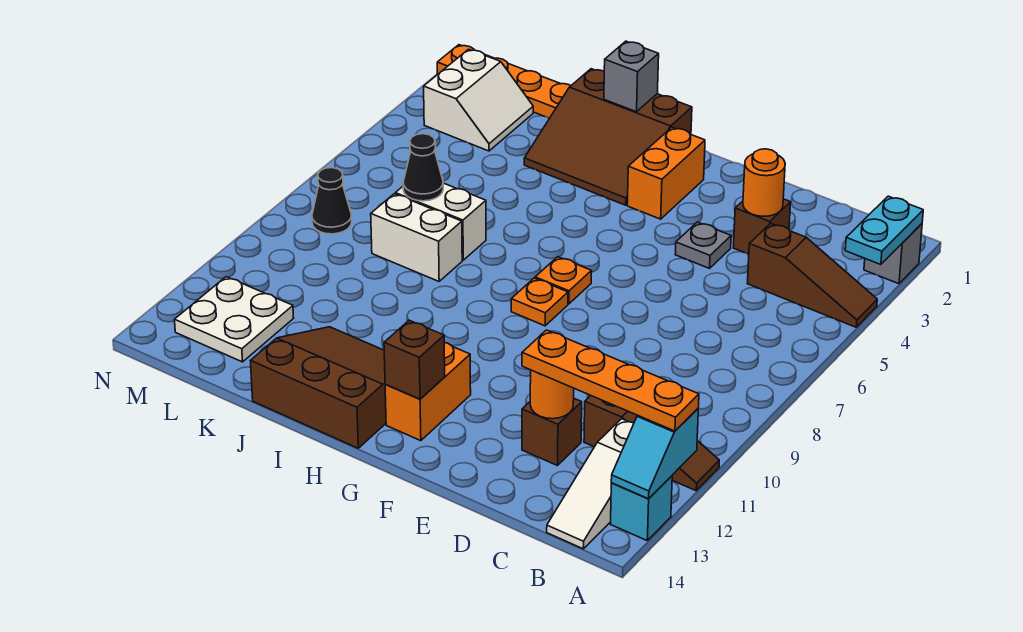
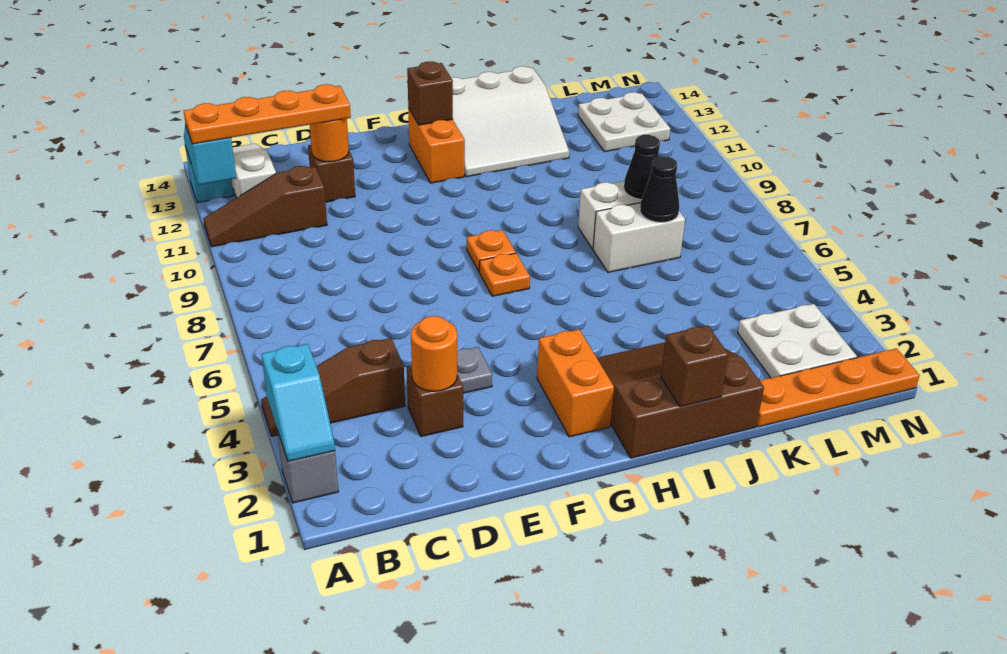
cyan plate A2:A3 level 2 -> cyan slope A2:A3 level 2 top 3
brown slope H12:J14 level 1 top 14 -> white slope H12:J14 level 1 top 14
grey brick I1 level 2 -> brown brick I1 level 2
white slope L2:M3 level 1 top M -> white plate L2:M3 level 1
black cone M8 level 1 -> black cone K8 level 2

